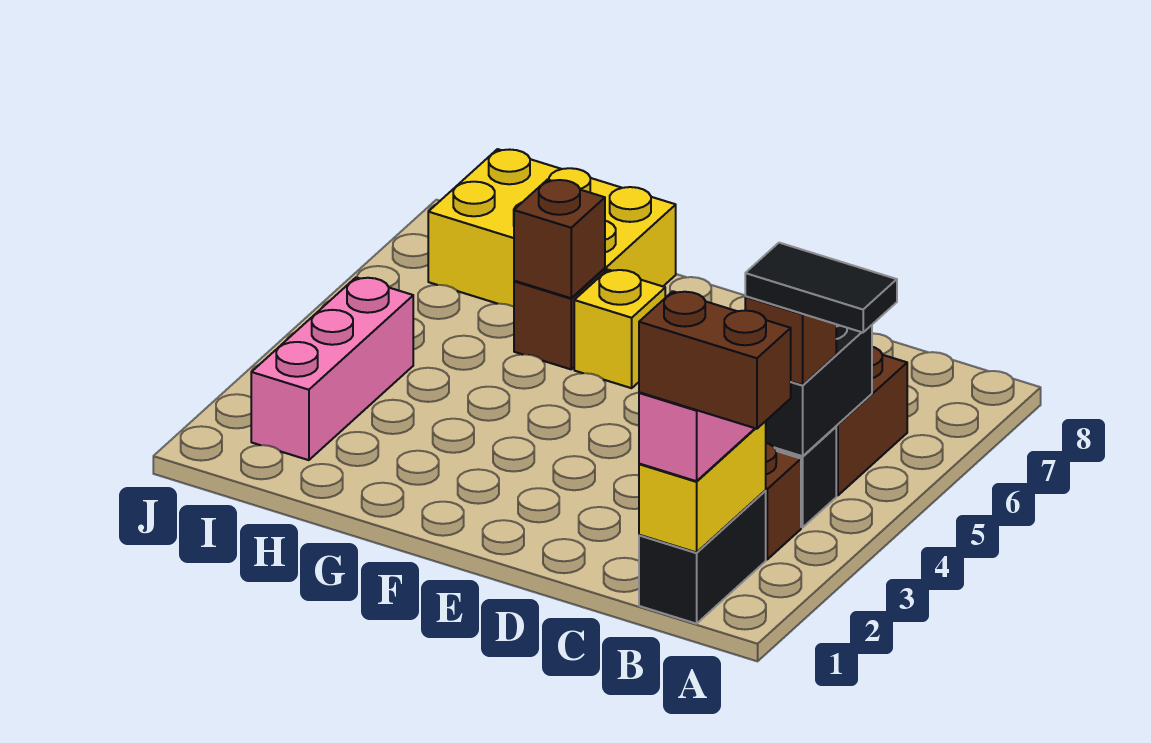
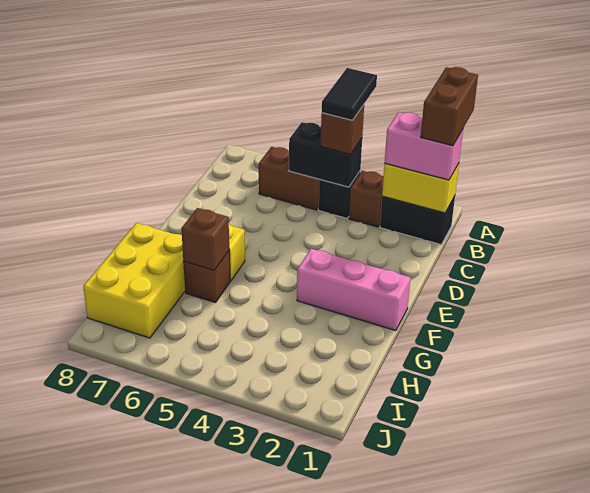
pink brick I2:I4 level 1 -> pink brick F1:F3 level 1

